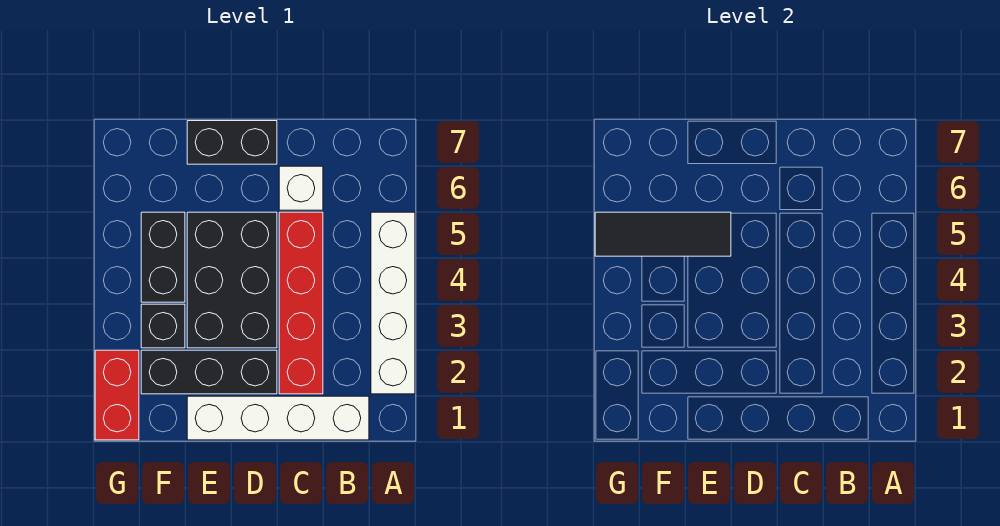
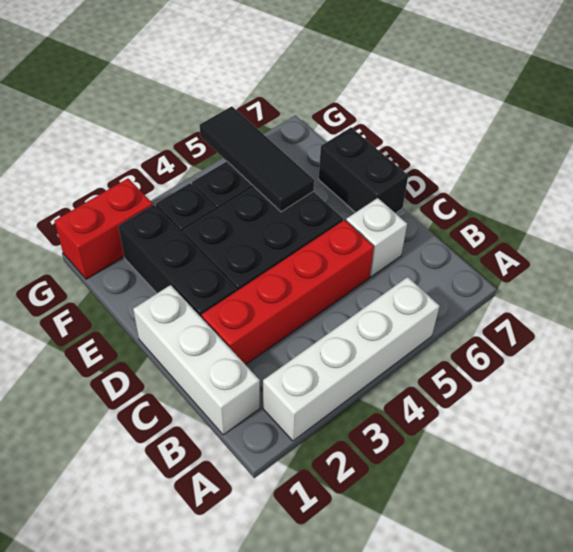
white brick B1:E1 level 1 -> white brick B1:D1 level 1

